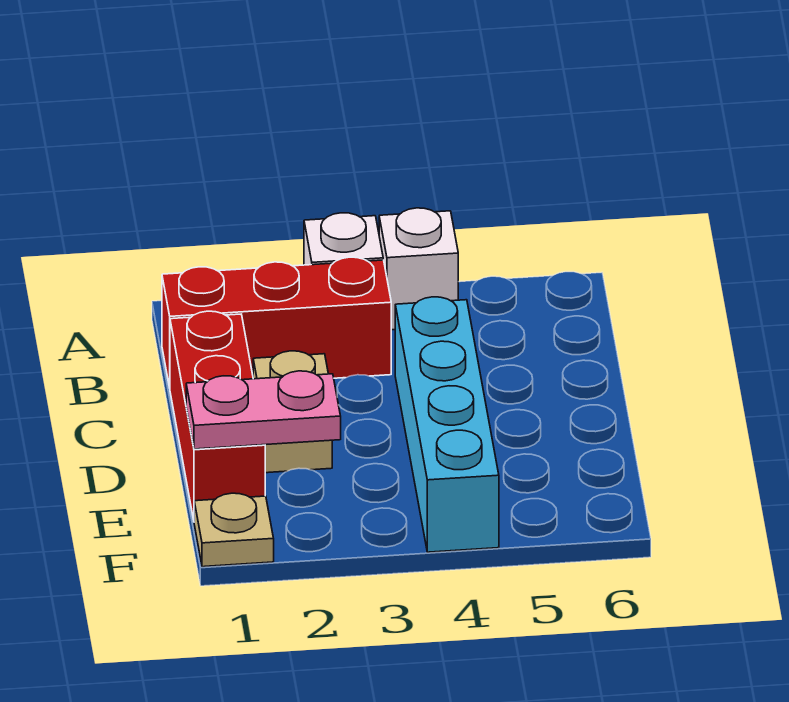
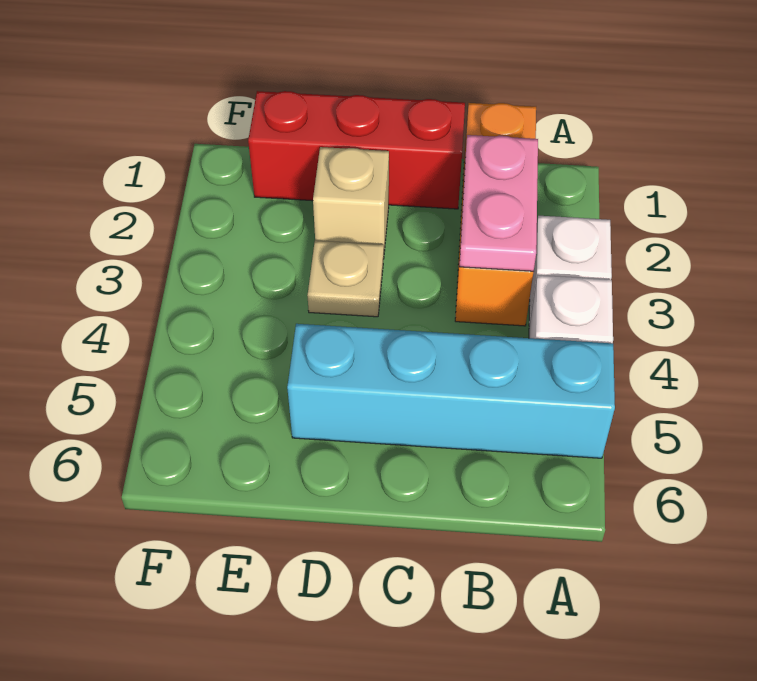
red brick B1:B3 level 1 -> orange brick B1:B3 level 1
cyan brick C4:F4 level 1 -> cyan brick A5:D5 level 1
pink plate E1:E2 level 2 -> pink plate B2:B3 level 2
tan plate F1 level 1 -> tan plate D3 level 1

